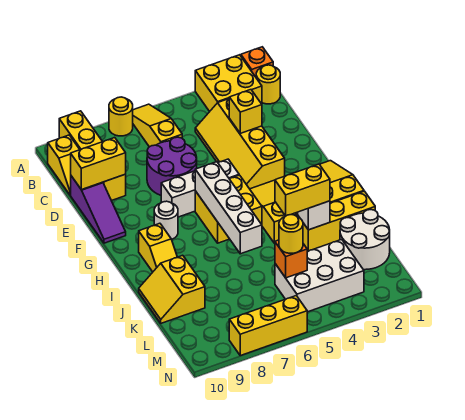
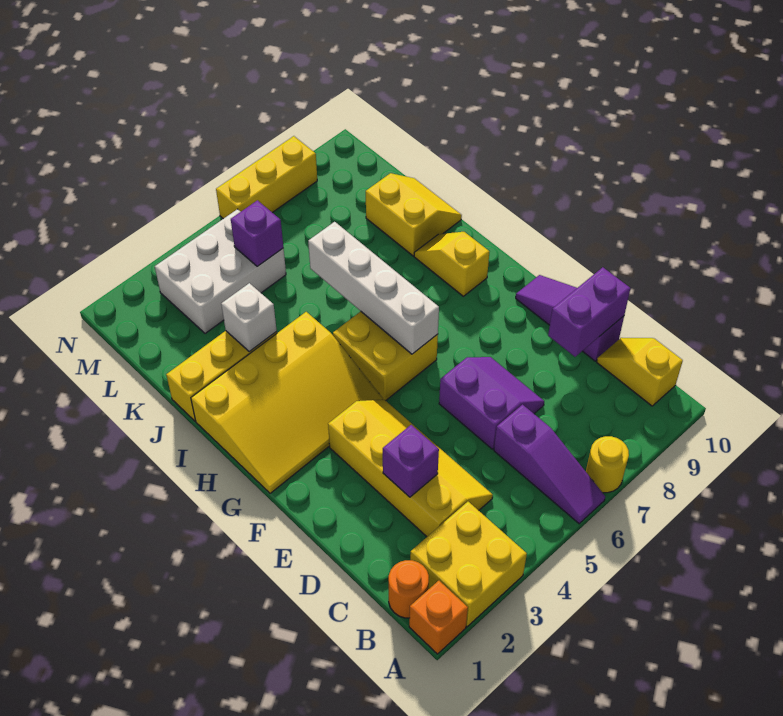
yellow slope A6:C6 level 1 top C -> purple slope A6:C6 level 1 top C
yellow brick A9:D9 level 1 -> none
yellow round brick B1 level 1 -> orange round brick B1 level 1
yellow brick D3 level 2 -> purple brick D3 level 2
purple round brick D6:E7 level 1 -> purple slope D6:E7 level 1 top 6
yellow brick D9:D10 level 2 -> purple brick D9:D10 level 2
white brick F5:F7 level 1 -> none
white round brick G8 level 1 -> none
yellow brick J3:J4 level 3 -> none
white round brick K1:L2 level 1 -> none
orange brick L5 level 2 -> purple brick L5 level 2
yellow round brick L5 level 3 -> none

